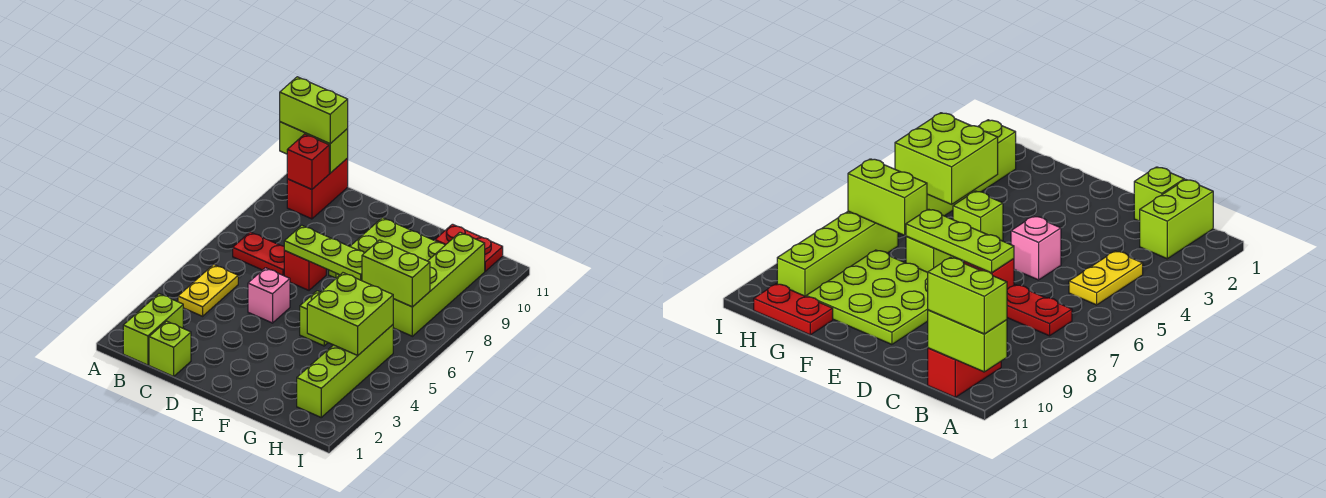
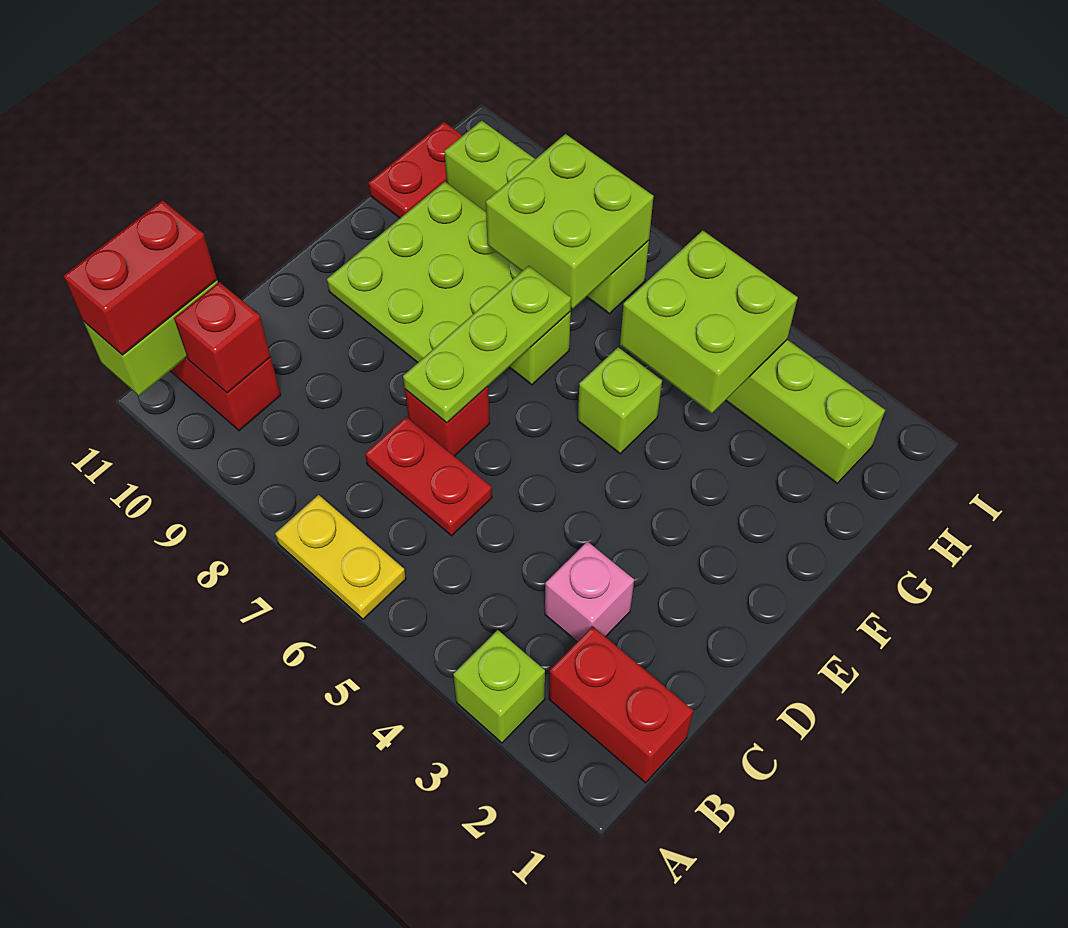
lime brick A11:B11 level 3 -> red brick A11:B11 level 3
lime brick B1:B2 level 1 -> red brick B1:B2 level 1
yellow plate B4:B5 level 1 -> yellow plate A6:A7 level 1
red plate B7:C7 level 1 -> red plate C6:C7 level 1
lime brick C1 level 1 -> lime brick A3 level 1
pink brick D5 level 1 -> pink brick C3 level 1
lime brick G7:H7 level 2 -> lime brick G7:H8 level 2

